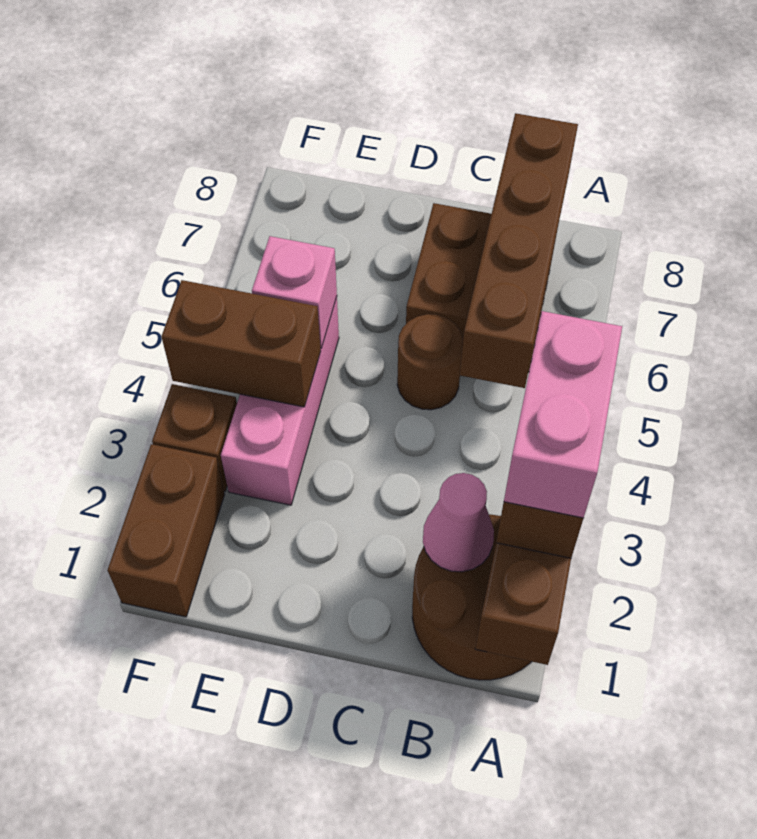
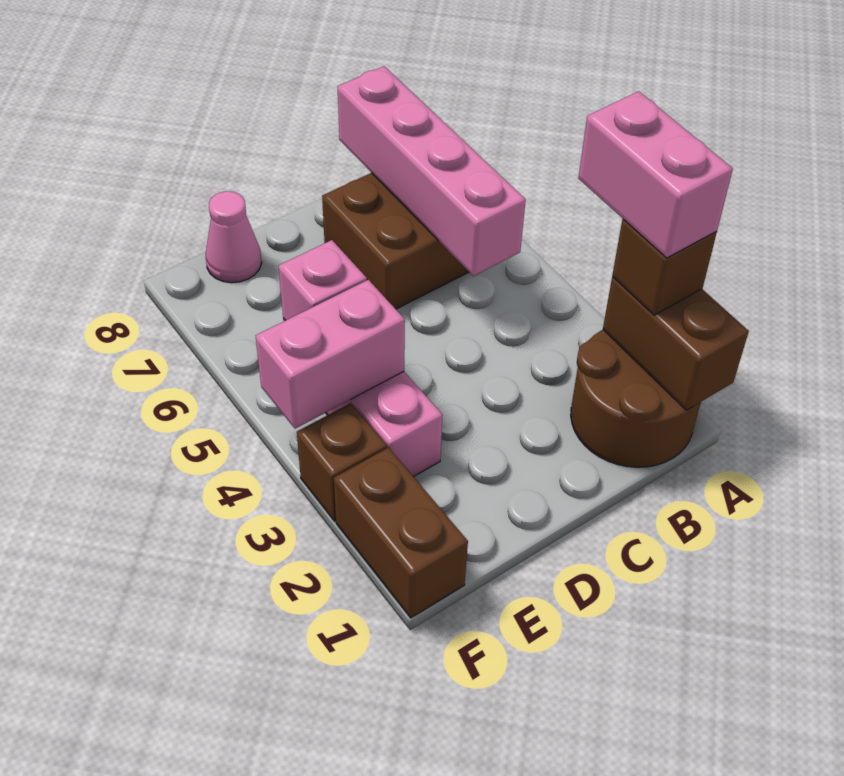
pink cone B2 level 2 -> pink cone E8 level 1
brown brick B5:B8 level 2 -> pink brick B5:B8 level 2
brown round brick C5 level 1 -> none
brown brick E4:F4 level 2 -> pink brick E4:F4 level 2

